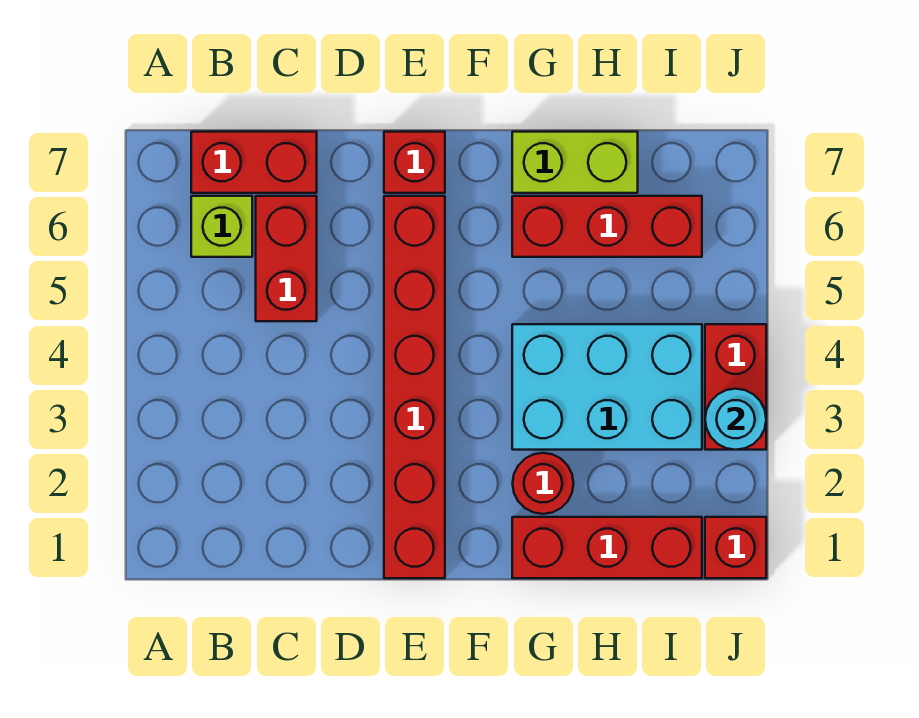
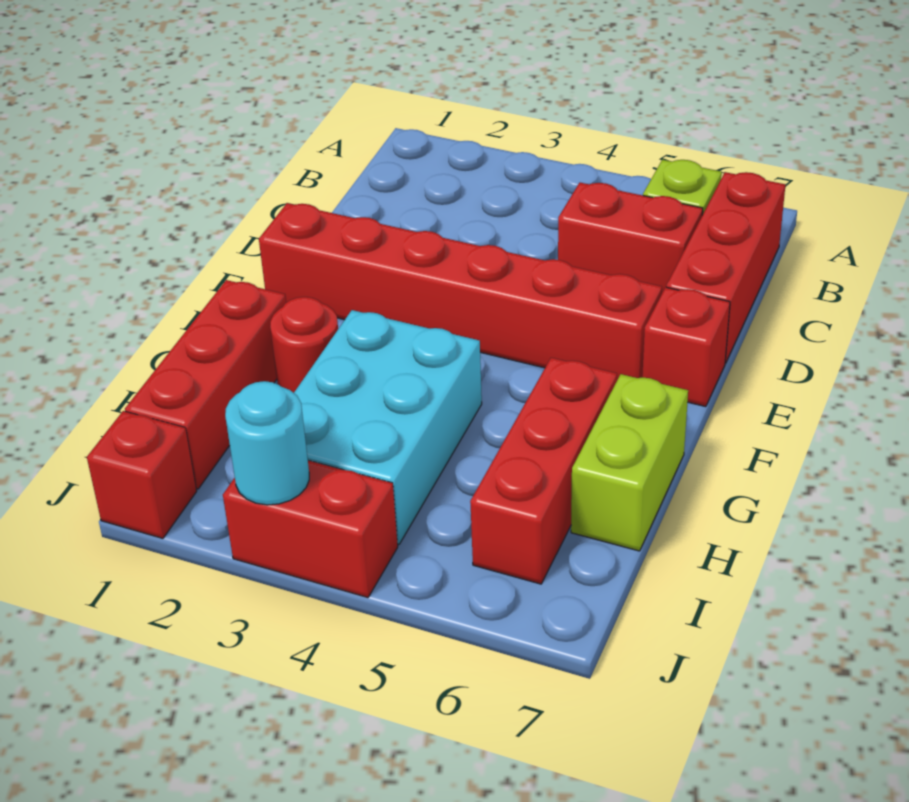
red brick B7:C7 level 1 -> red brick B7:D7 level 1

